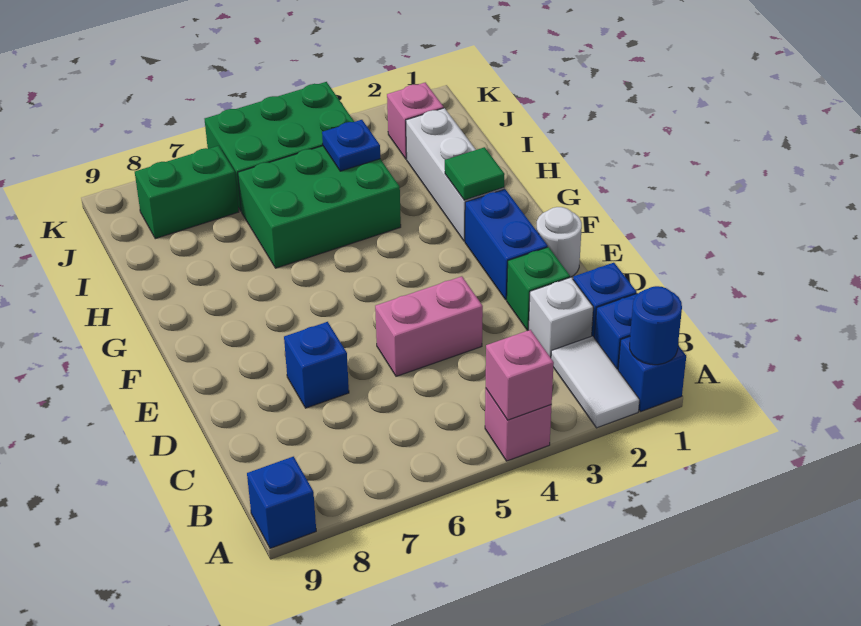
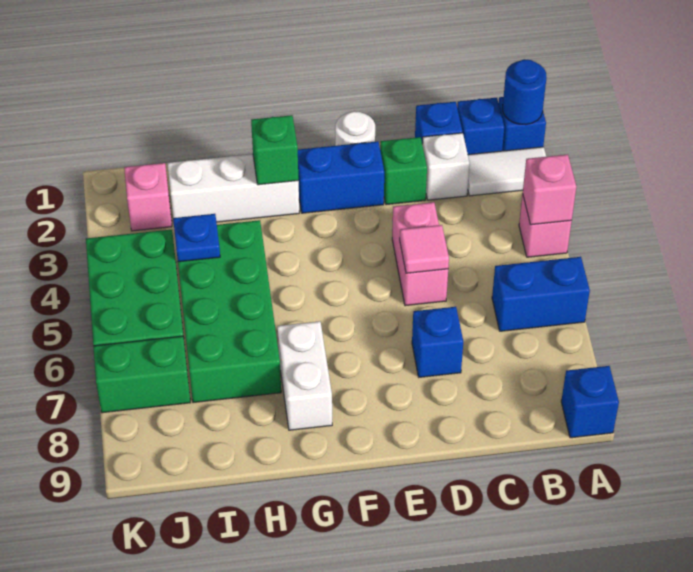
none -> blue brick A6:B6 level 1
none -> pink tile D5 level 2
green tile G2 level 2 -> green brick G2 level 2
none -> white brick G7:G8 level 1
green brick H4:I6 level 1 -> green brick H4:I7 level 1
green brick J7:J8 level 1 -> green brick J7:K7 level 1

